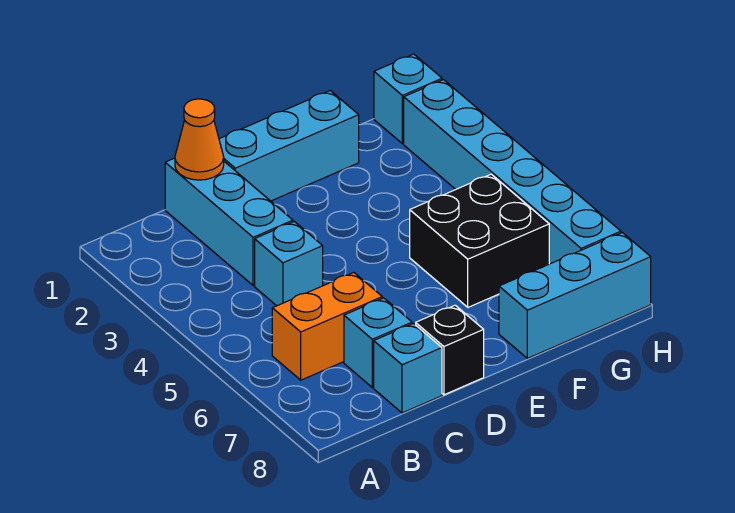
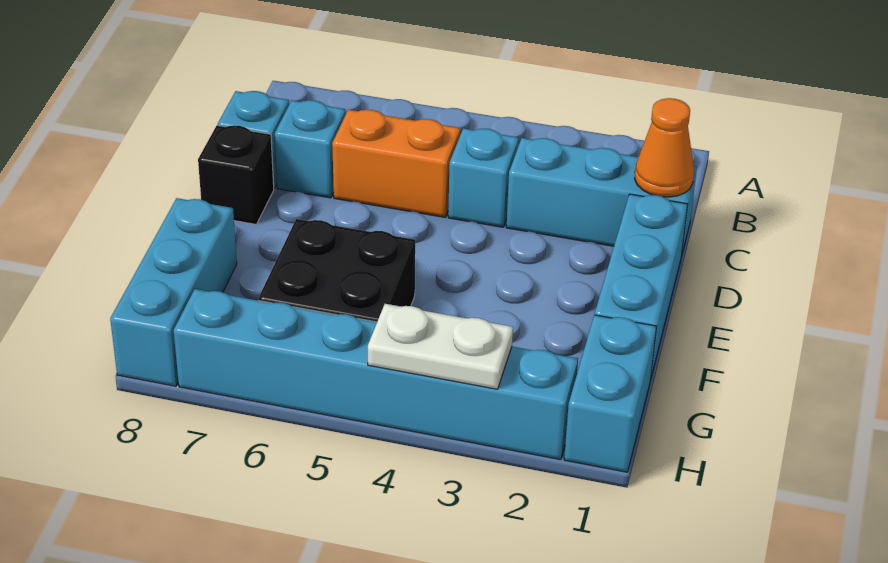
orange brick B6:C6 level 1 -> orange brick C5:C6 level 1
cyan brick H1 level 1 -> cyan brick G1:H1 level 1
none -> white plate H3:H4 level 2

